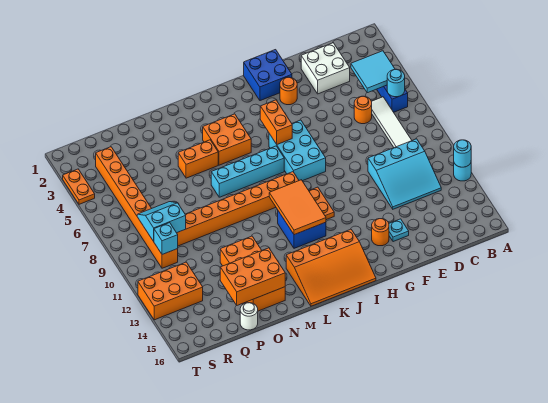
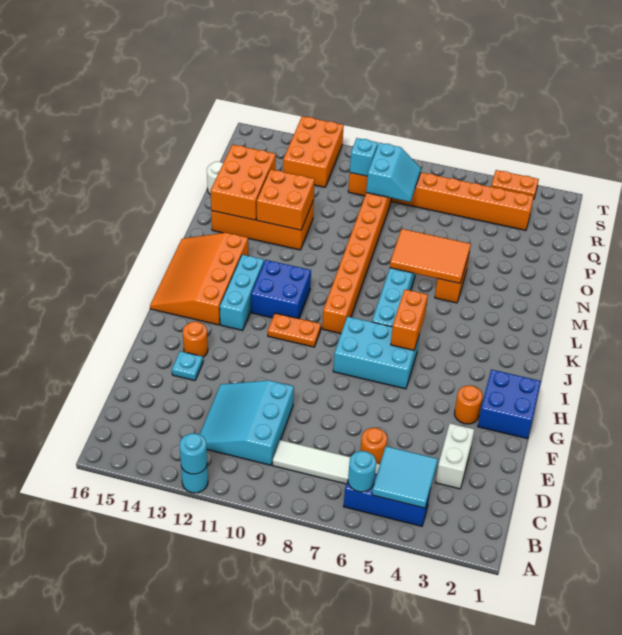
white brick D2:E3 level 1 -> white brick D3:E3 level 1
orange brick I5:I6 level 2 -> orange brick I6:J6 level 2
none -> cyan brick I13:K13 level 1
orange tile J10:K12 level 2 -> orange tile M5:N7 level 2
orange brick K4:L5 level 1 -> orange brick N12:O13 level 2

